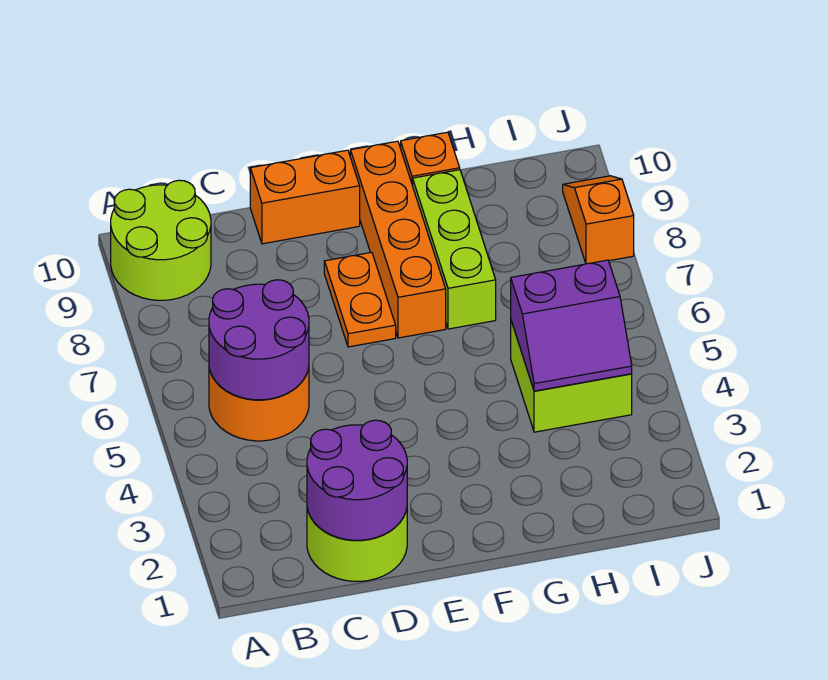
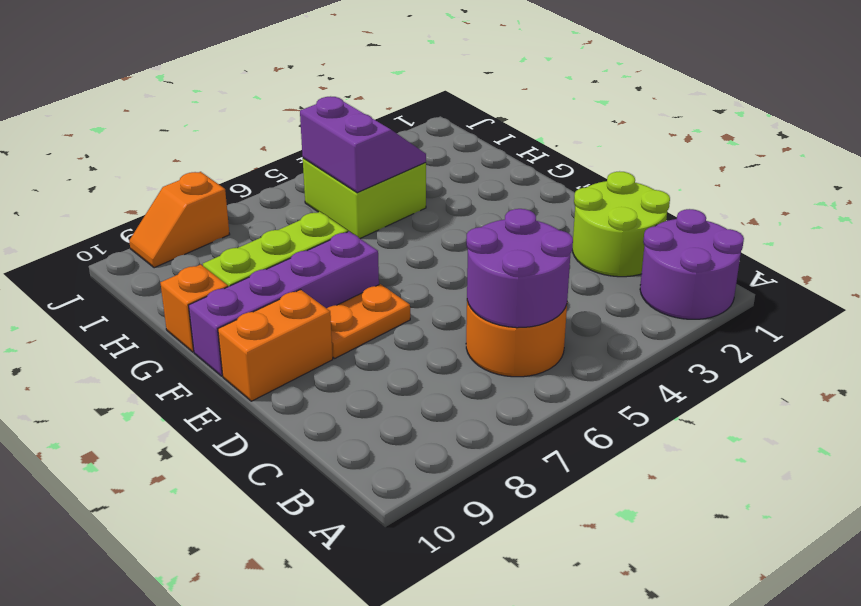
lime round brick A9:B10 level 1 -> none
purple round brick C1:D2 level 2 -> purple round brick A1:B2 level 1
orange brick D10:E10 level 1 -> orange brick E9:E10 level 1
orange brick F7:F10 level 1 -> purple brick F7:F10 level 1

